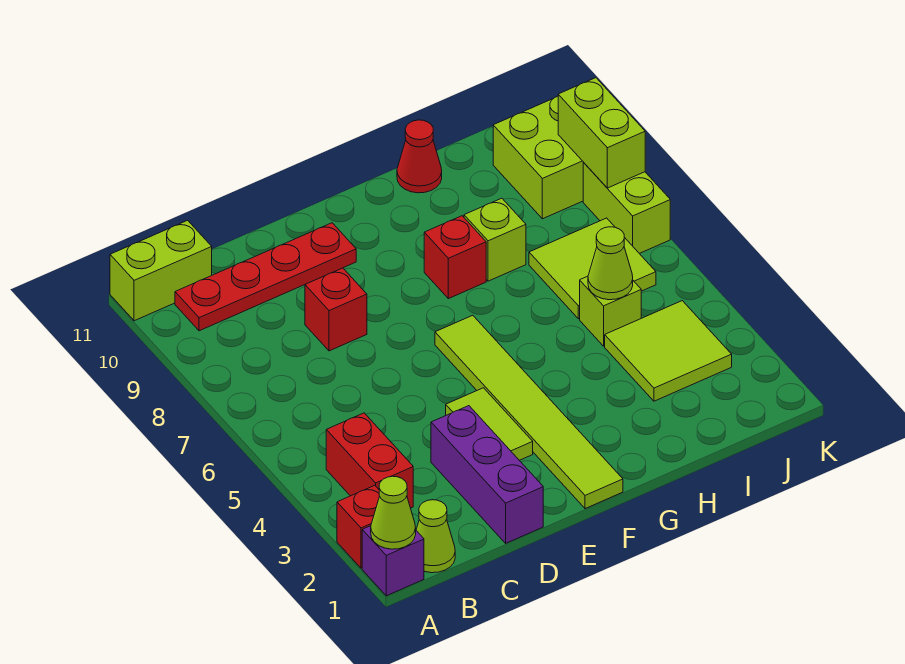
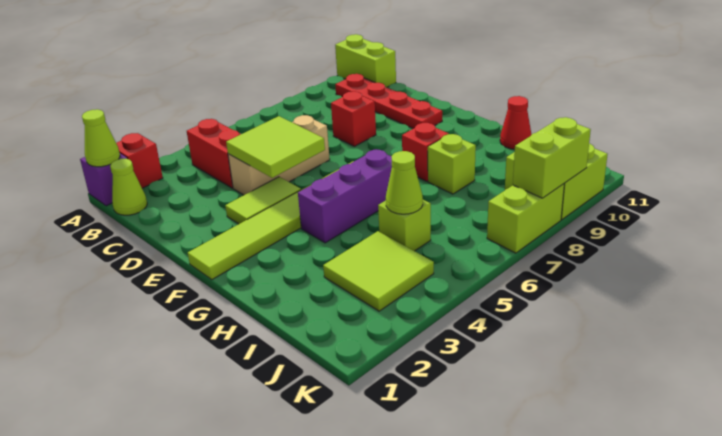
red brick B3:B4 level 1 -> red brick B4:C4 level 1
purple brick D1:D3 level 1 -> purple brick G4:G6 level 1
none -> tan brick D4:D6 level 1
lime tile I6:J7 level 1 -> lime tile D4:E5 level 2

